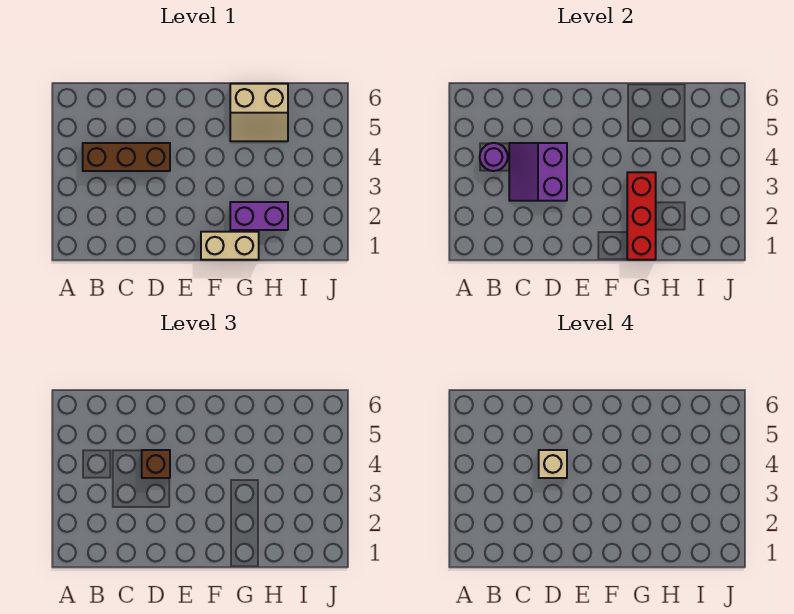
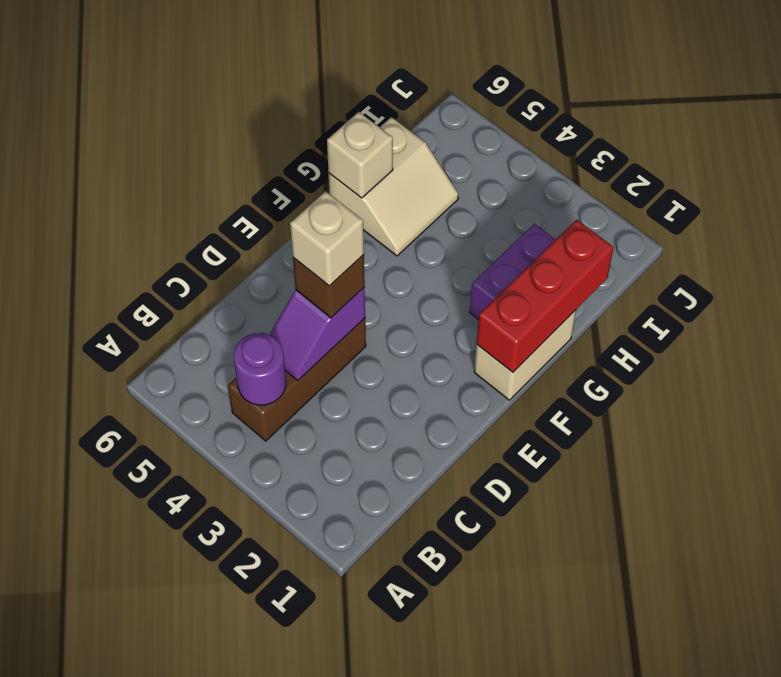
purple slope C3:D4 level 2 top D -> purple slope C4:D4 level 2 top D
red brick G1:G3 level 2 -> red brick F1:H1 level 2
none -> tan brick G6 level 2

